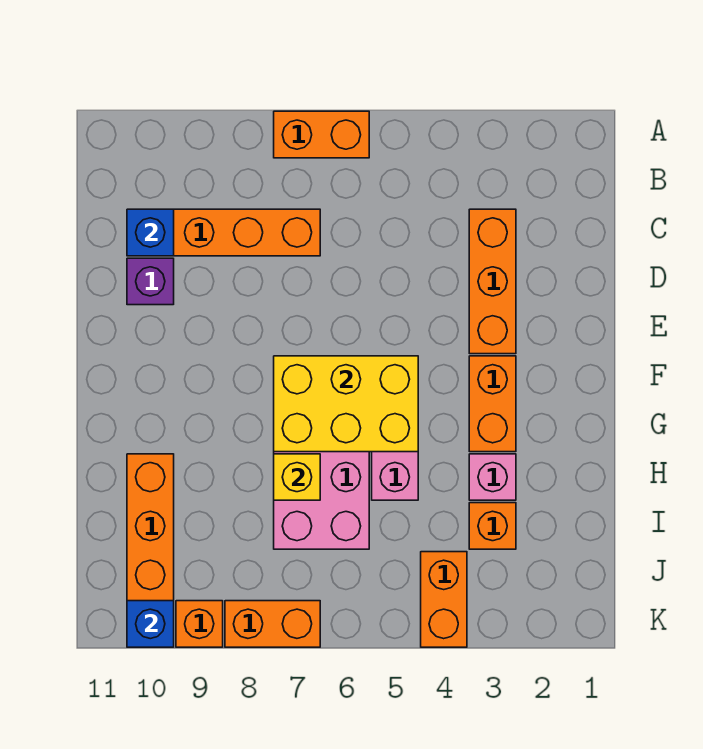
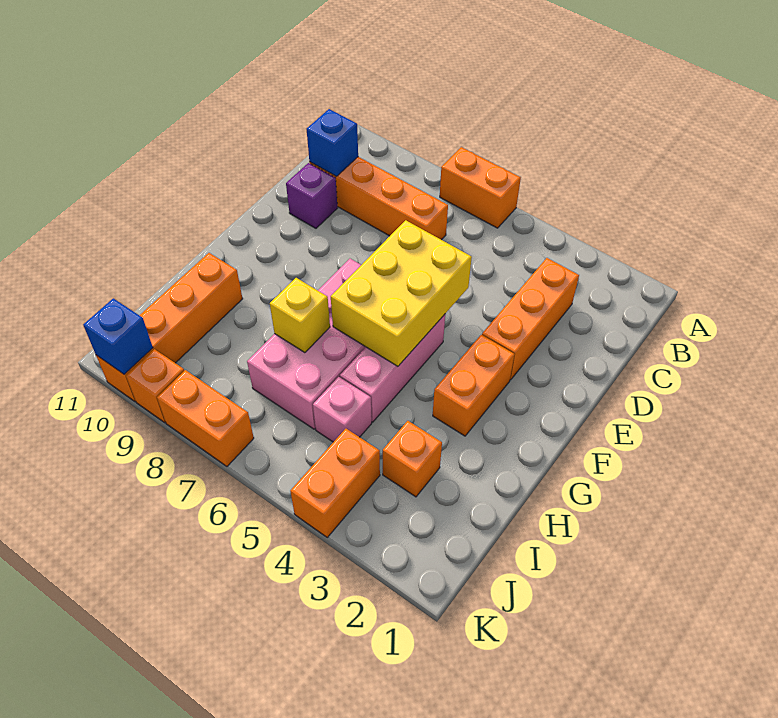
yellow brick F5:G7 level 2 -> yellow brick E5:G6 level 2
pink brick H3 level 1 -> pink brick I5 level 1

